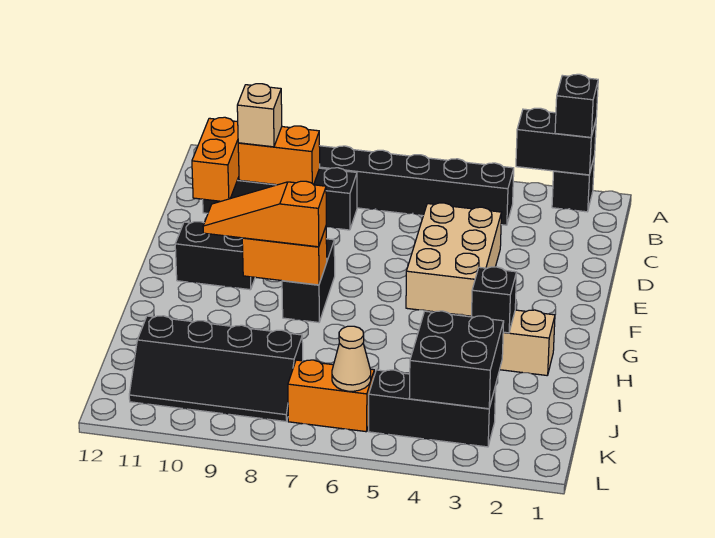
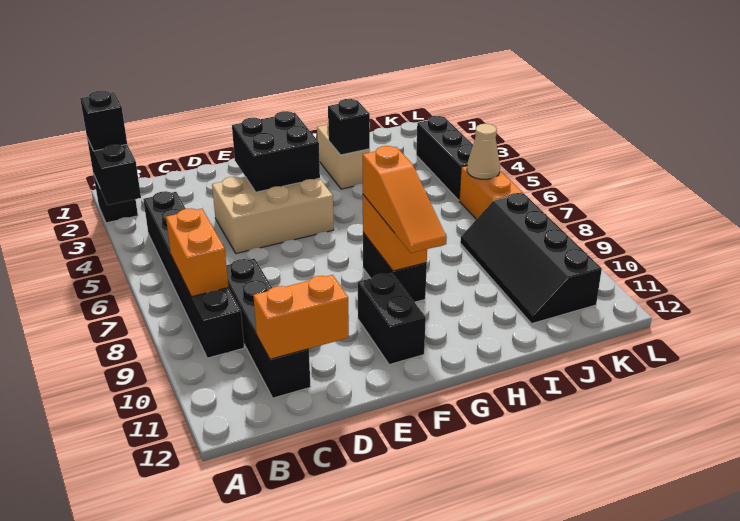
orange brick C9:C10 level 2 -> orange brick B7:B8 level 2
tan brick C10 level 3 -> none
black brick F8:G8 level 1 -> black brick G8:G9 level 1
black brick J3:K4 level 2 -> black brick E3:F4 level 2
black slope J8:K11 level 1 top J -> black slope J8:K11 level 1 top K

